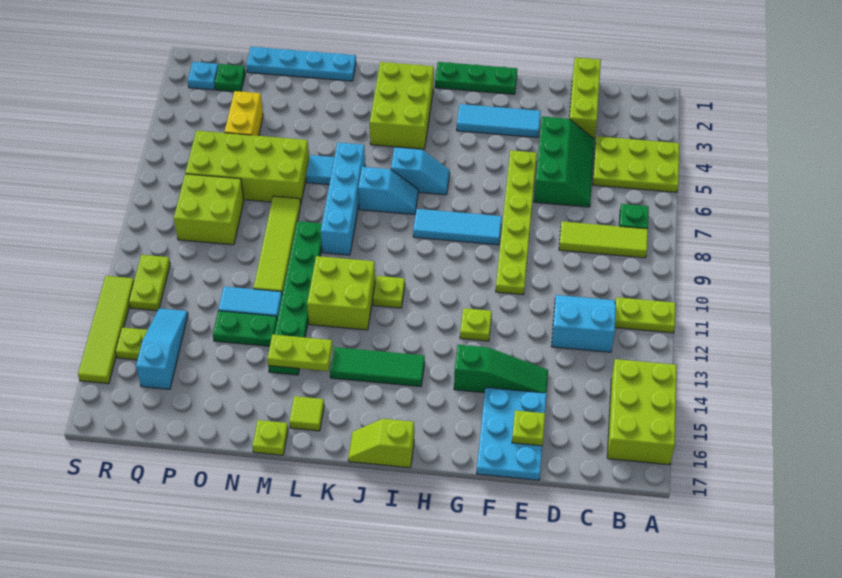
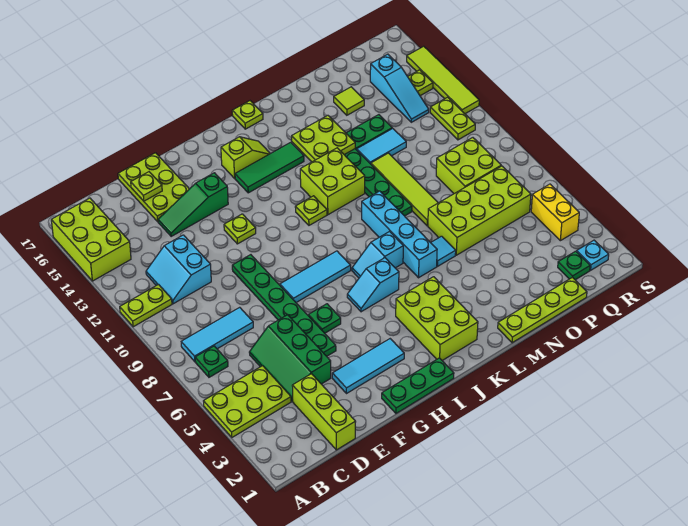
lime tile B8:D8 level 1 -> cyan tile B8:D8 level 1
cyan slope C11:D12 level 1 top 12 -> cyan slope C11:D12 level 1 top D
cyan plate E15:F17 level 1 -> lime plate E15:F17 level 1
lime plate F5:F10 level 1 -> green plate F5:F10 level 1
none -> green plate G6 level 1
lime slope I17:J17 level 1 top I -> lime slope I15:J15 level 1 top I
lime plate L14:M14 level 2 -> lime plate L13:M14 level 2
lime tile L16 level 1 -> lime tile O15 level 1
cyan plate M1:P1 level 1 -> lime plate M1:P1 level 1
lime plate M17 level 1 -> lime plate K17 level 1
yellow brick P4:P5 level 1 -> yellow brick R4:R5 level 1

